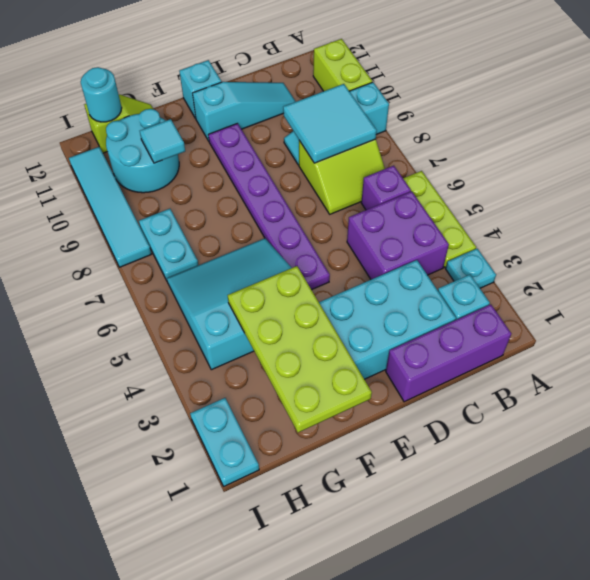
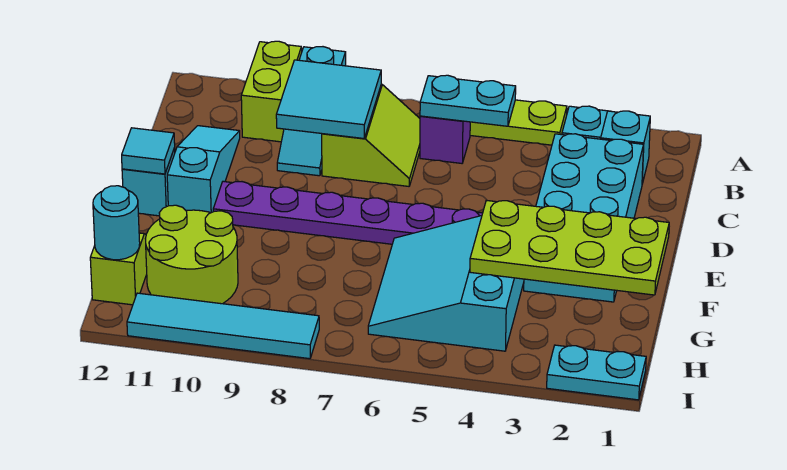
lime brick A10:A11 level 1 -> lime brick A10:B10 level 1
purple brick B1:D1 level 1 -> none
purple brick B4:C5 level 1 -> none
cyan round brick G10:H11 level 1 -> lime round brick G10:H11 level 1
cyan tile G10 level 2 -> cyan tile E12 level 2
cyan plate H7:H8 level 1 -> cyan plate B5:B6 level 2

